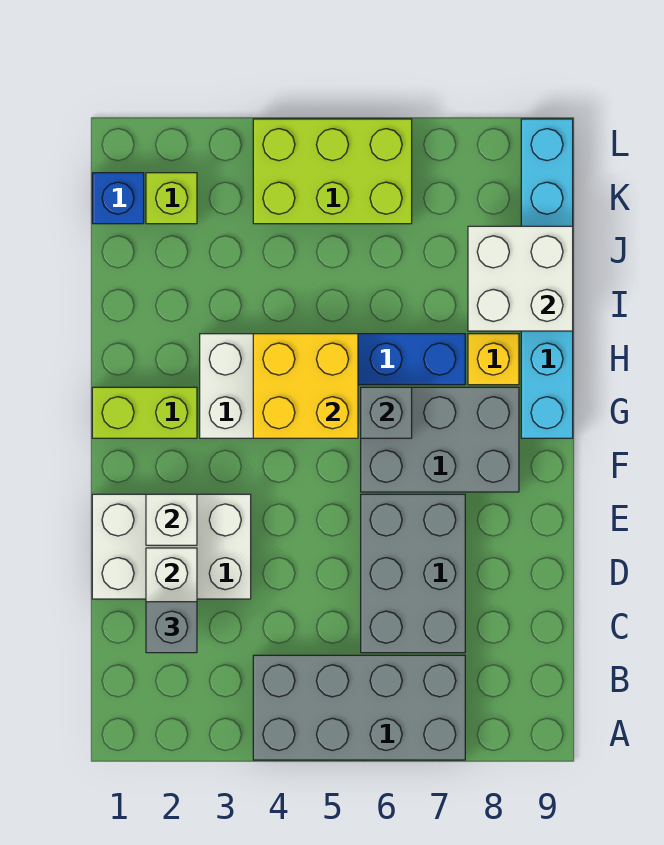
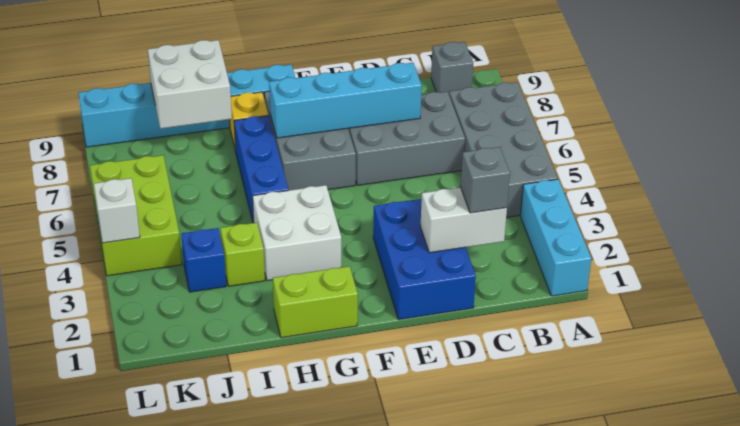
none -> cyan brick A1:A3 level 1
white brick D1:E3 level 1 -> blue brick D1:E3 level 1
none -> cyan brick D7:G7 level 2
white brick E2 level 2 -> white brick L4 level 2
lime brick G1:G2 level 1 -> lime brick G1:H1 level 1
yellow brick G4:H5 level 2 -> none
grey brick G6 level 2 -> grey brick B9 level 1
blue brick K1 level 1 -> blue brick J3 level 1
lime brick K2 level 1 -> lime brick I3 level 1

